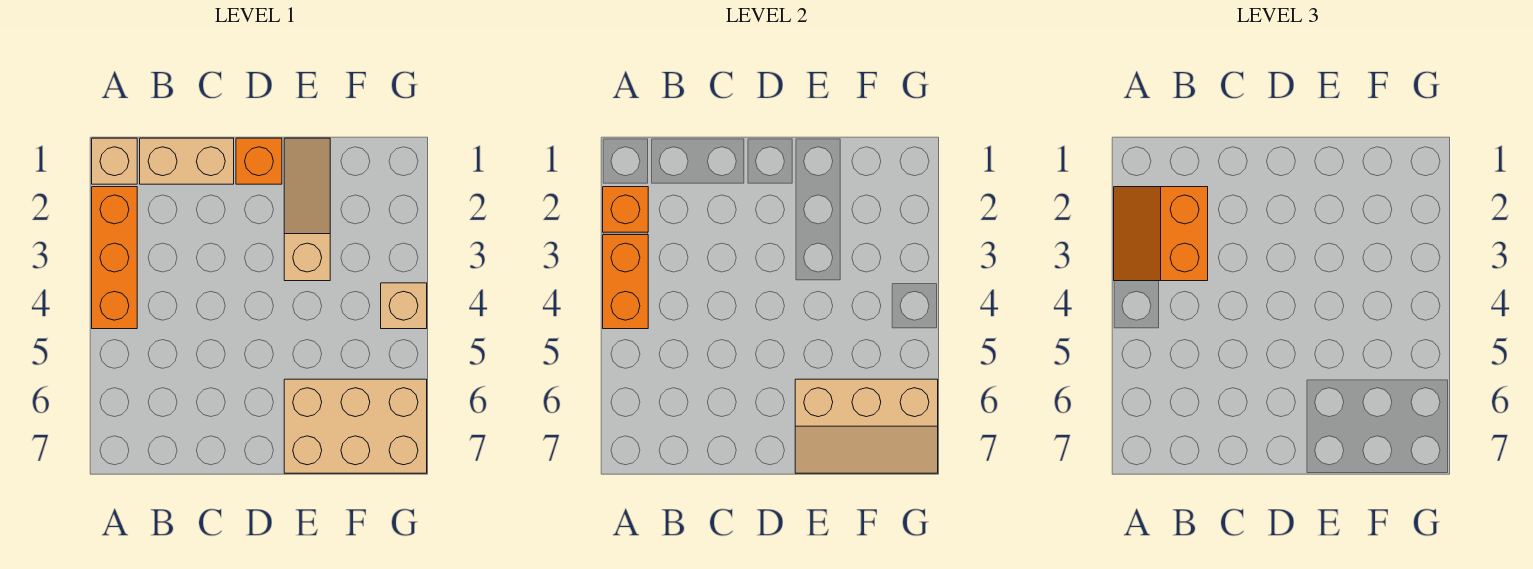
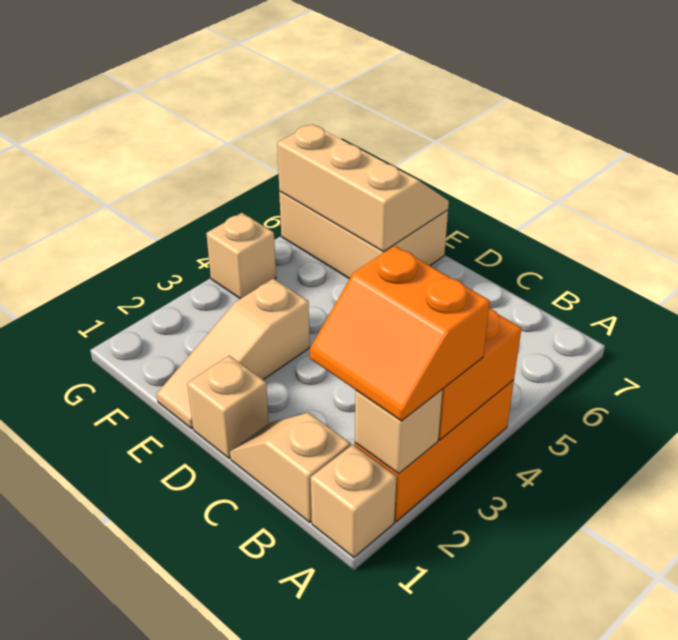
orange brick A2 level 2 -> tan brick A2 level 2
orange slope A2:B3 level 3 top B -> orange slope A2:B3 level 3 top 3
tan brick B1:C1 level 1 -> tan slope B1:C1 level 1 top B
orange brick D1 level 1 -> tan brick D1 level 1

